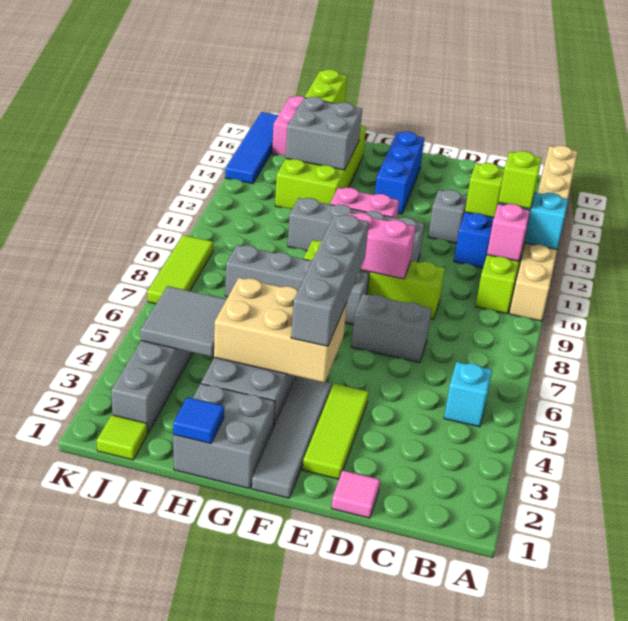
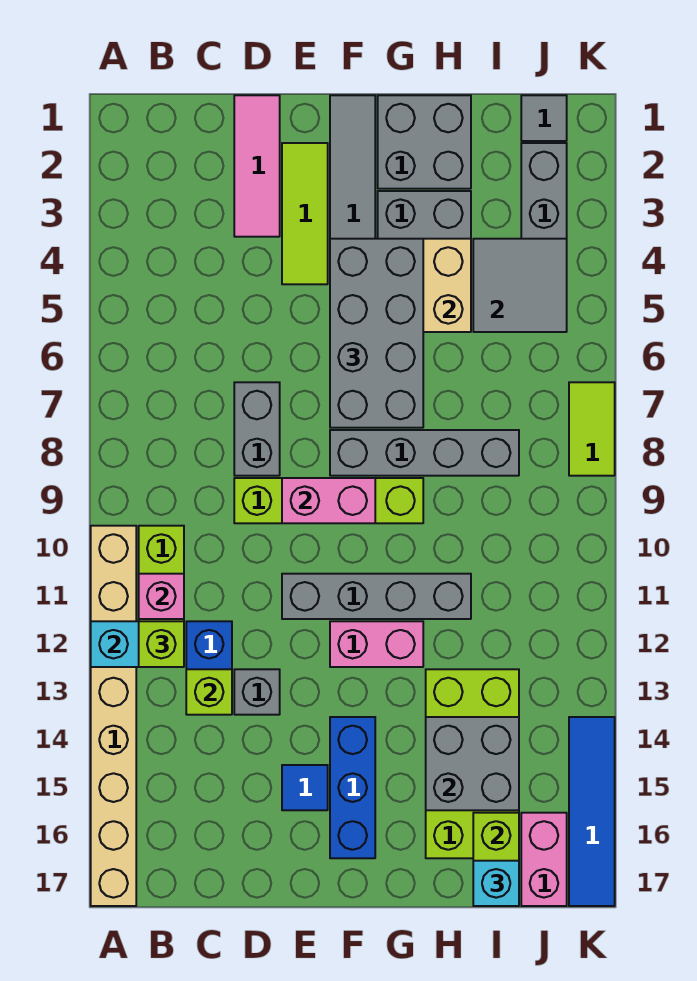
cyan brick B5 level 1 -> cyan brick I17 level 3
pink tile D1 level 1 -> pink tile D1:D3 level 1
grey brick D7:E7 level 1 -> grey brick D7:D8 level 1
grey brick F4:F7 level 3 -> grey brick F4:G7 level 3
blue tile H1 level 2 -> blue tile E15 level 1
lime tile J1 level 1 -> grey tile J1 level 1
lime tile K7:K9 level 1 -> lime tile K7:K8 level 1

